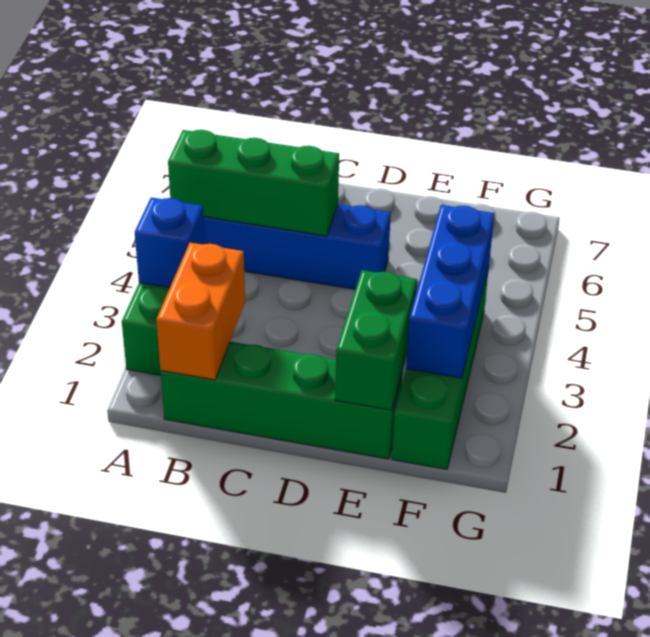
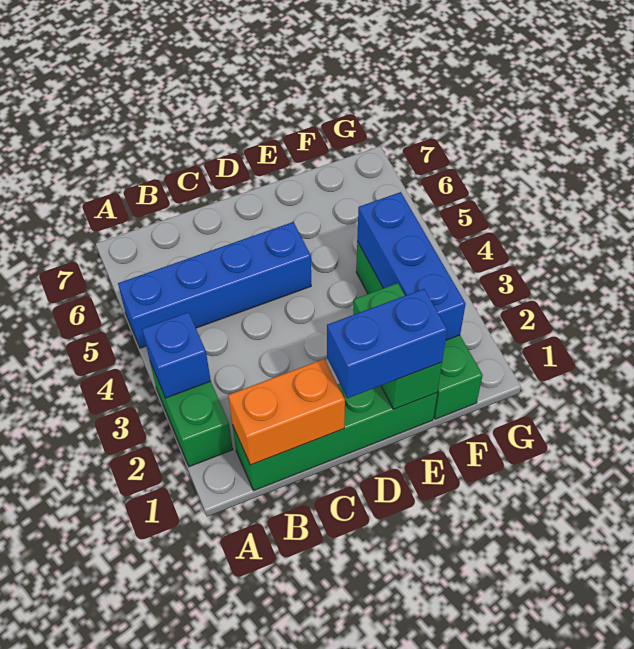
green brick A5:C5 level 2 -> none
orange brick B1:B2 level 2 -> orange brick B1:C1 level 2
none -> blue brick D1:E1 level 3

